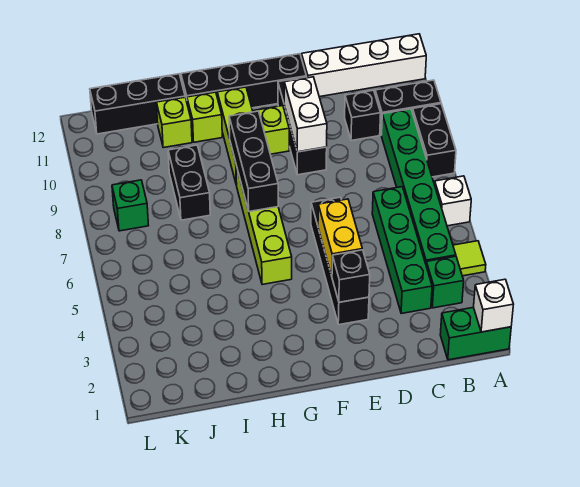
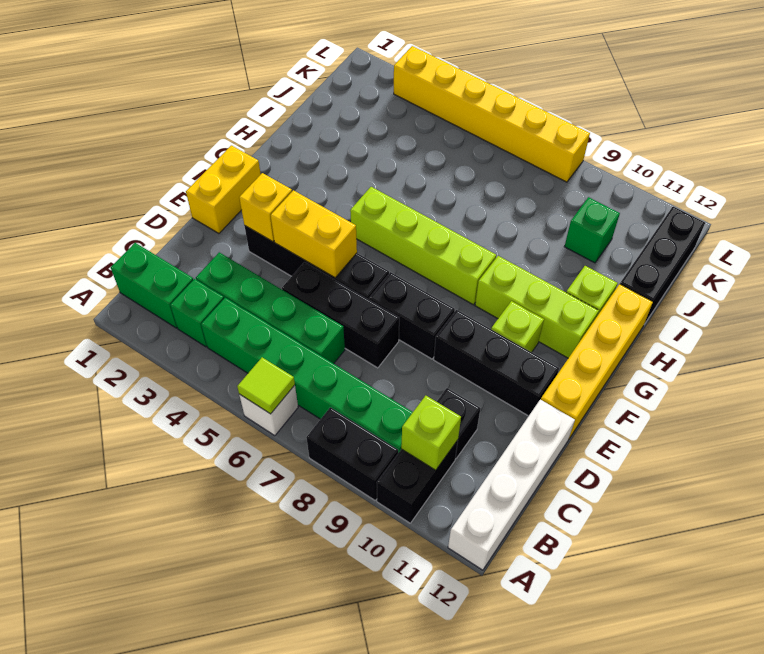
green brick A1:B1 level 1 -> green brick B1:B2 level 1
white brick A1 level 2 -> none
lime tile A4 level 1 -> lime tile A6 level 2
none -> yellow brick E1:F1 level 1
black brick E3 level 2 -> yellow brick E3 level 2
white brick E9:E10 level 2 -> none
black brick E12:H12 level 1 -> yellow brick E12:H12 level 1
black brick G7:G9 level 2 -> black brick D5:D7 level 1
black brick I8:I9 level 1 -> black brick E7:E8 level 1
lime brick I11 level 1 -> lime brick B10 level 2
green brick K8 level 1 -> green brick J10 level 1
none -> yellow brick L3:L8 level 1

